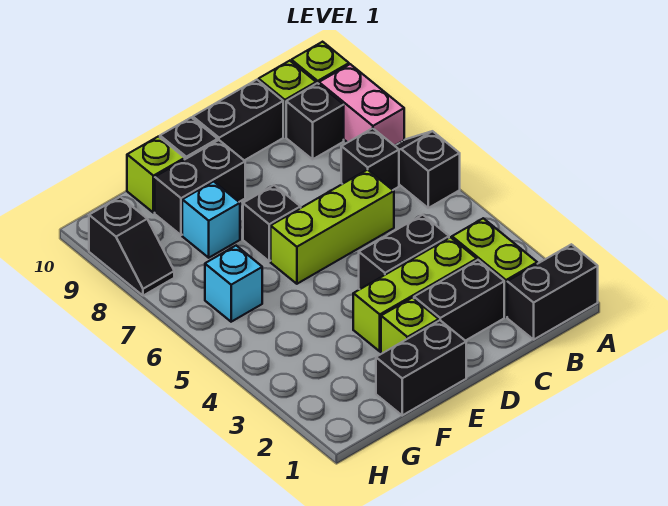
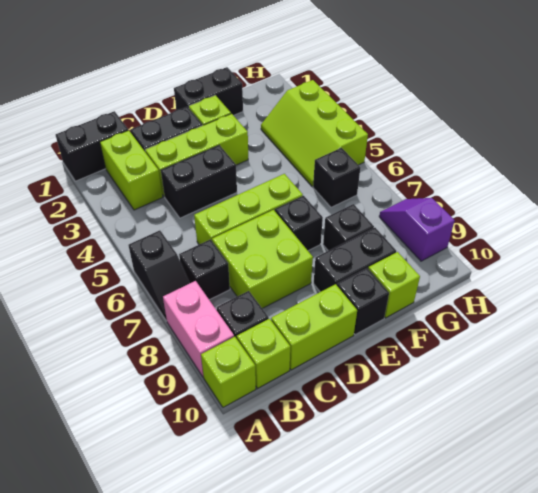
none -> lime brick C7:D8 level 1
black brick C10:D10 level 1 -> lime brick C10:D10 level 1
cyan brick F8 level 1 -> black brick F8 level 1
none -> lime slope G3:H5 level 1 top H
cyan brick G6 level 1 -> black brick G6 level 1
black slope H8:H9 level 1 top 9 -> purple slope H8:H9 level 1 top 9

